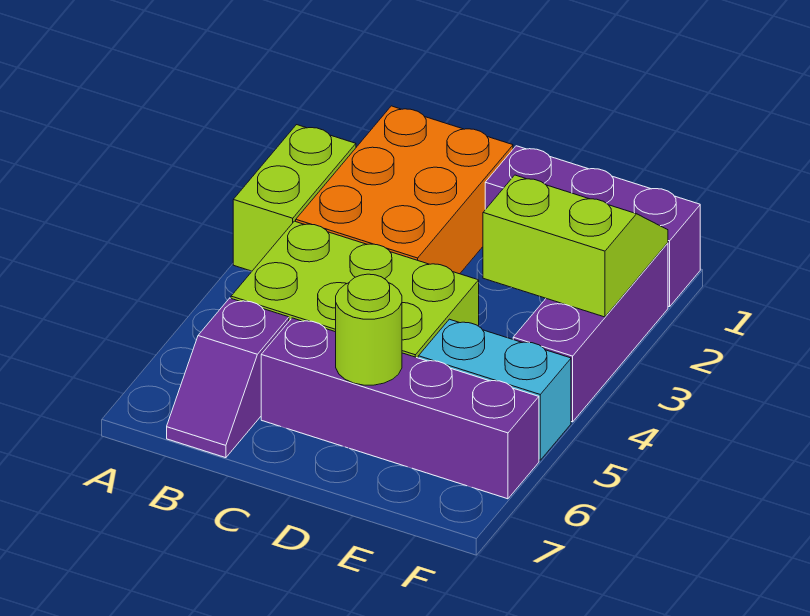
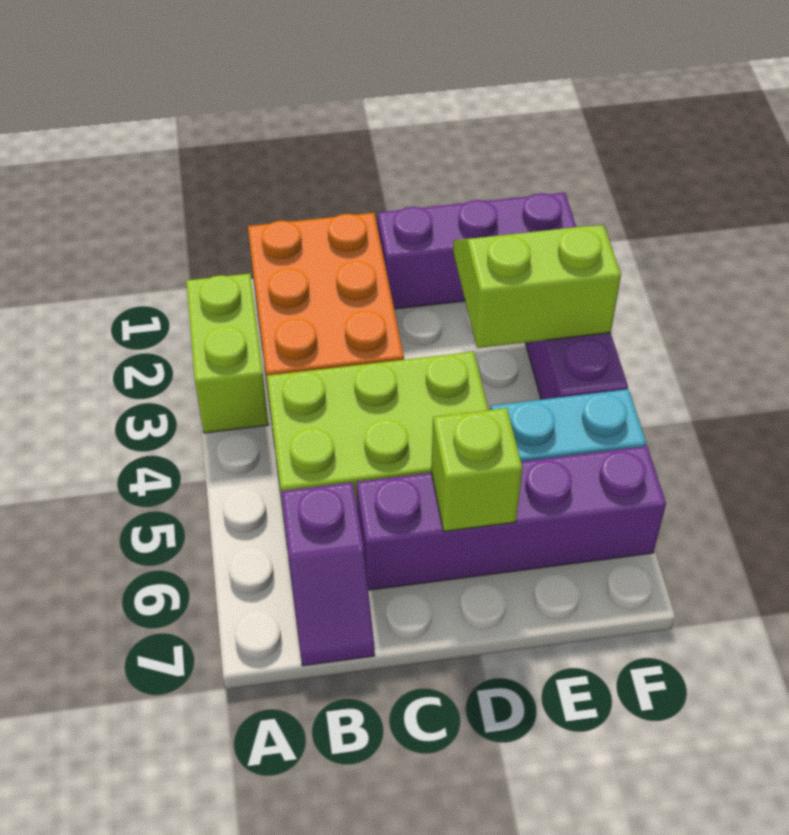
lime round brick D6 level 2 -> lime brick D6 level 2

